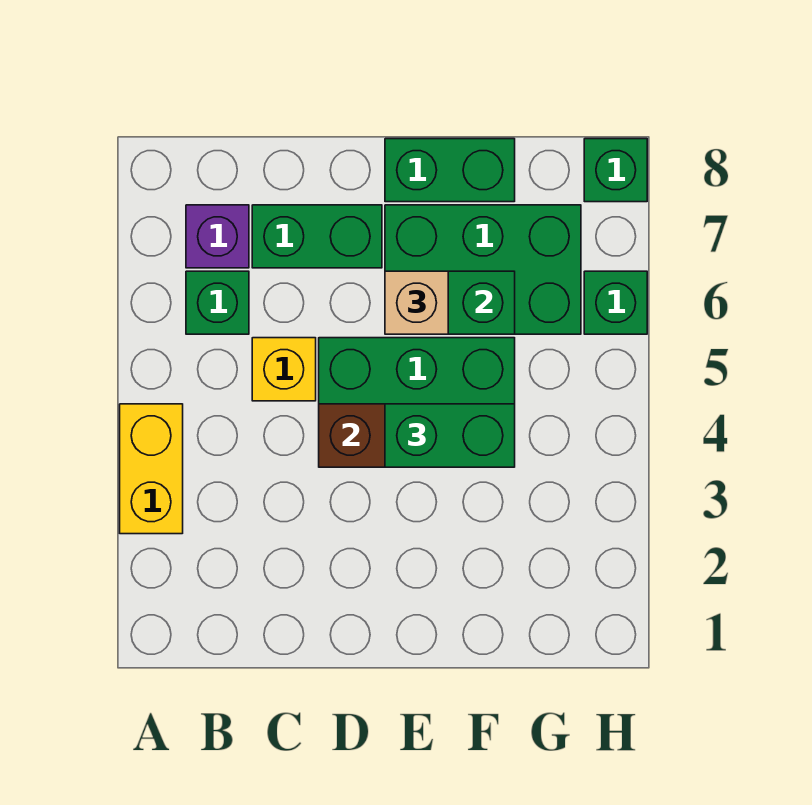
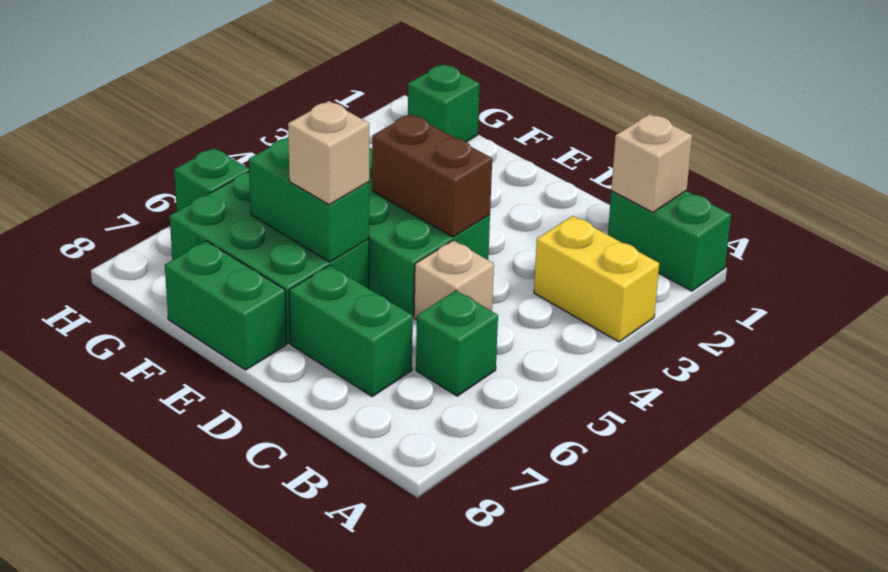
yellow brick A3:A4 level 1 -> yellow brick A3:B3 level 1
none -> tan brick B1 level 2
purple brick B7 level 1 -> none
yellow brick C5 level 1 -> tan brick C5 level 1
green brick E4:F4 level 3 -> green brick A1:B1 level 1
green brick H8 level 1 -> green brick G1 level 1

